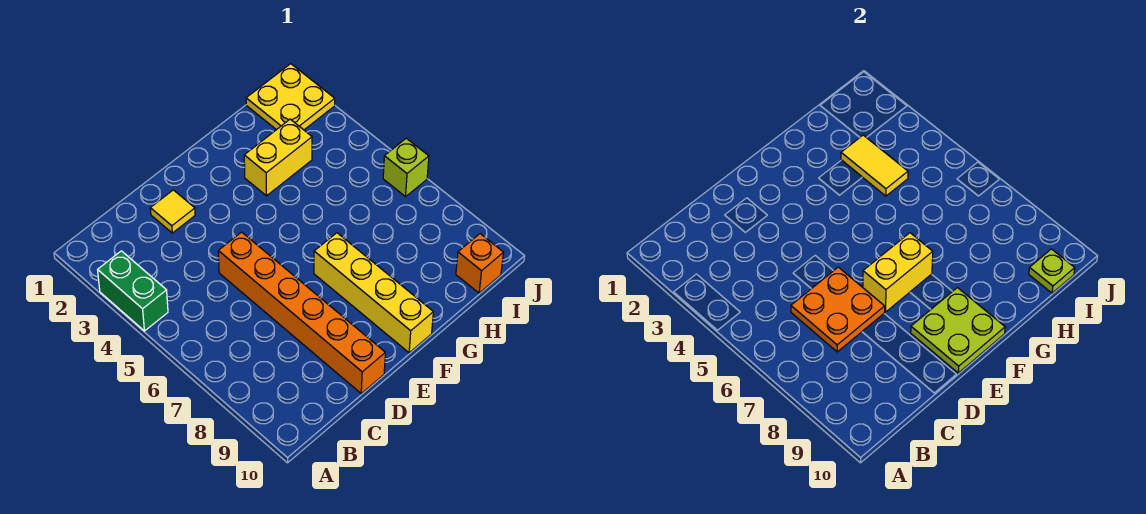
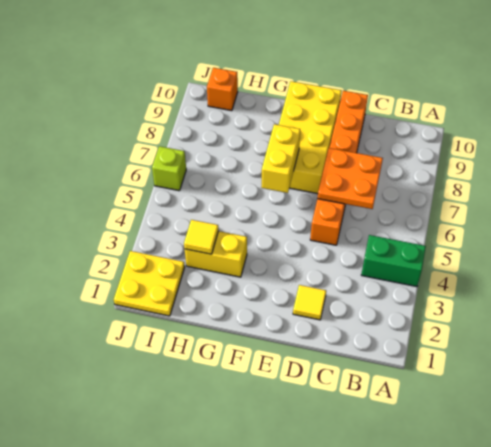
green brick A3:A4 level 1 -> green brick A4:B4 level 1
yellow brick E7:F7 level 2 -> yellow brick F6:F7 level 2
lime plate E9:F10 level 2 -> none
yellow brick F7:F10 level 1 -> yellow brick E7:F10 level 1
yellow tile H3:H4 level 2 -> yellow tile H3 level 2
lime plate I10 level 2 -> none

